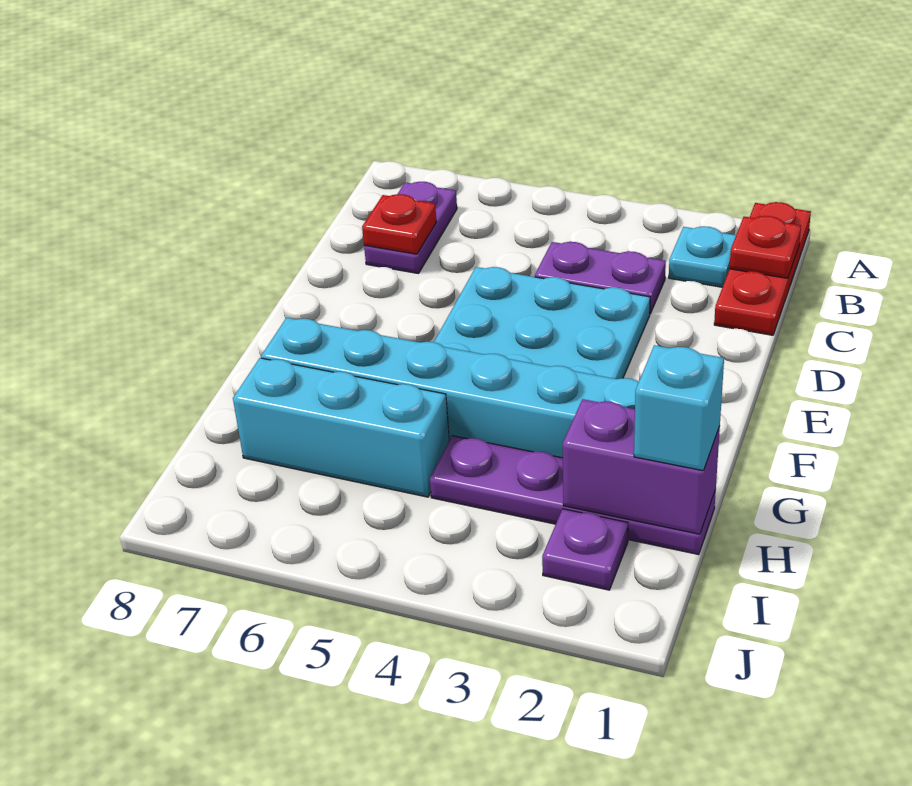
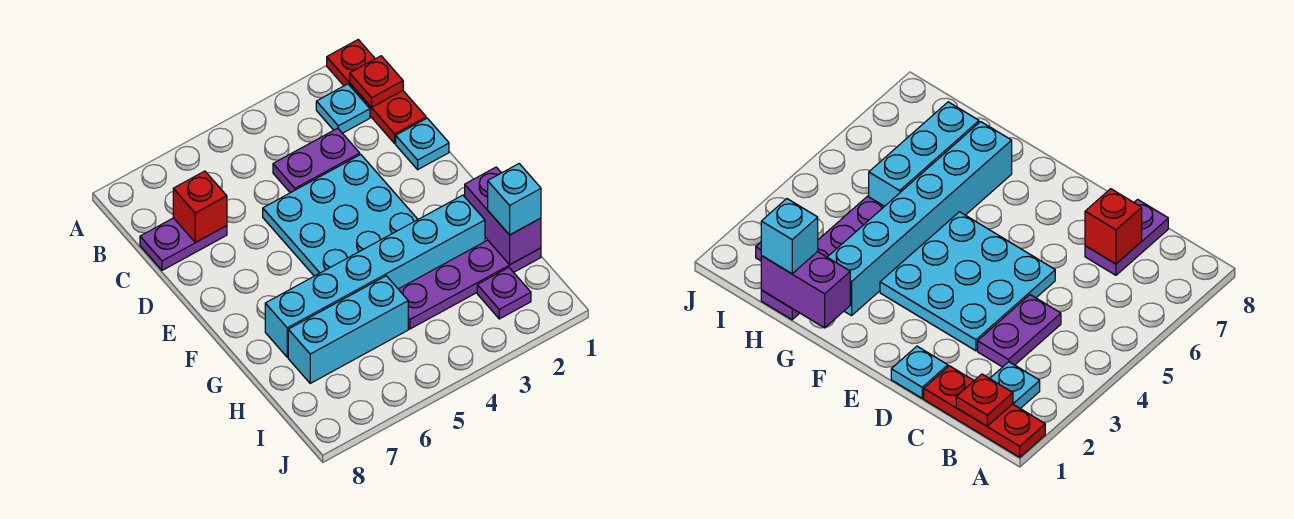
purple plate B7:C7 level 1 -> purple plate C7:C8 level 1
red plate C7 level 2 -> red brick C7 level 2
none -> cyan plate D1 level 1
purple brick H1:H2 level 2 -> purple brick G1:H1 level 2

